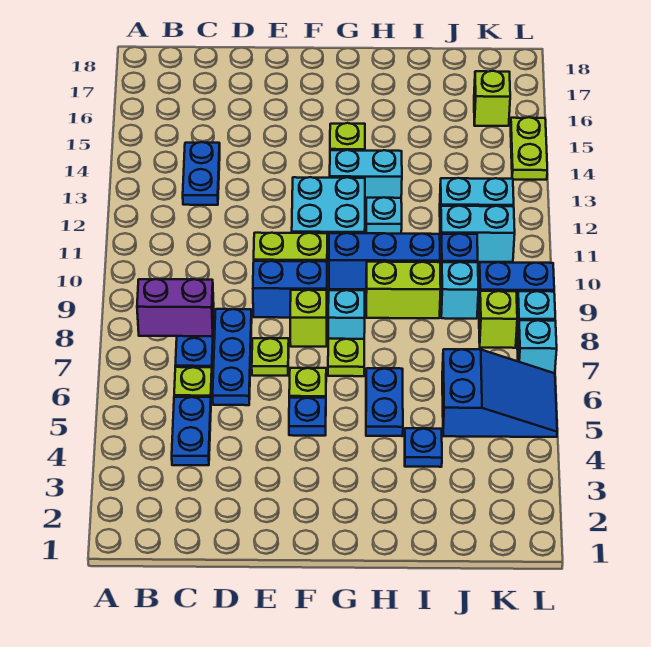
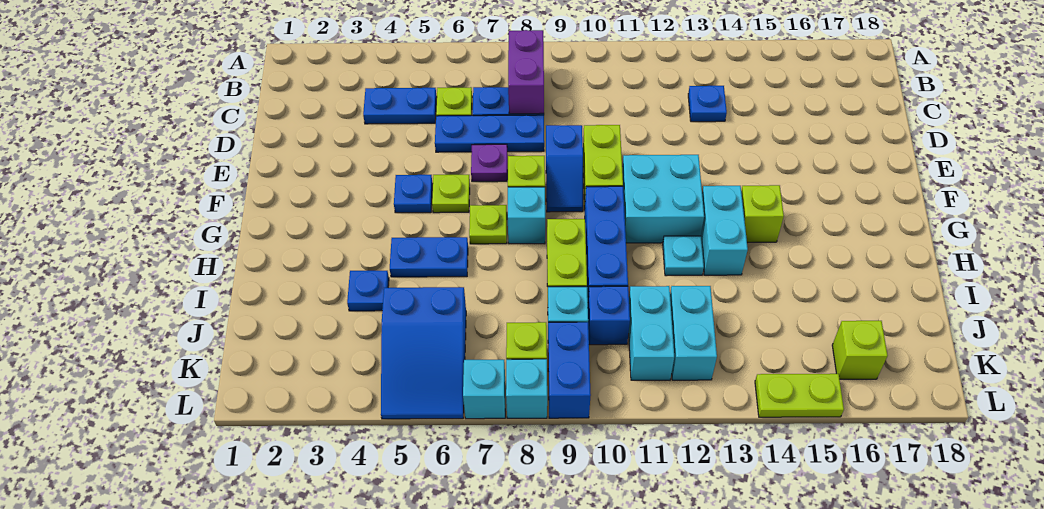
blue plate C13:C14 level 1 -> blue plate C13 level 1
lime plate E7 level 1 -> purple plate E7 level 1
blue brick E9:F9 level 1 -> blue slope E9:F9 level 1 top E

